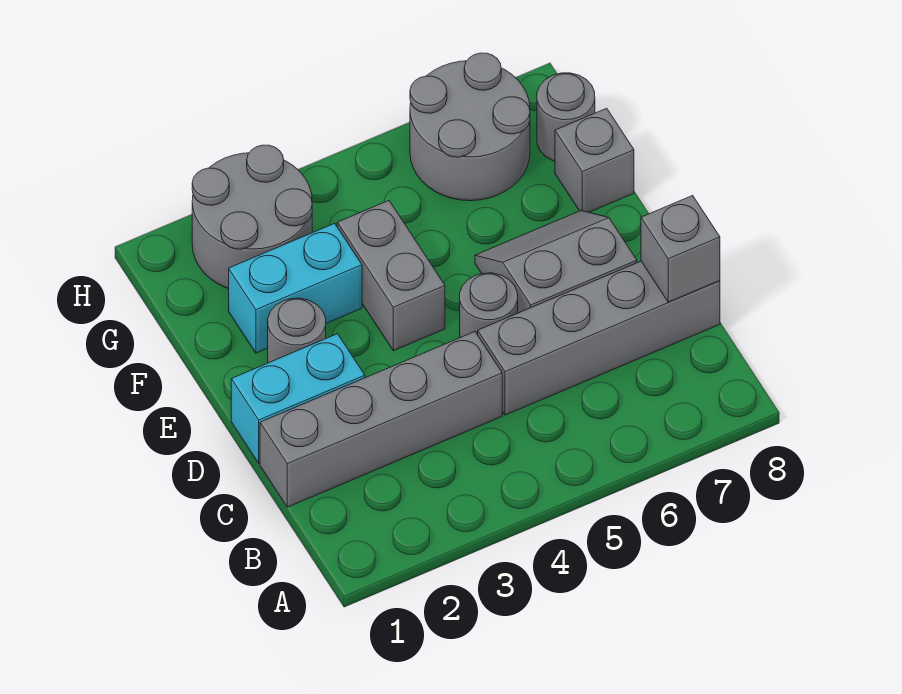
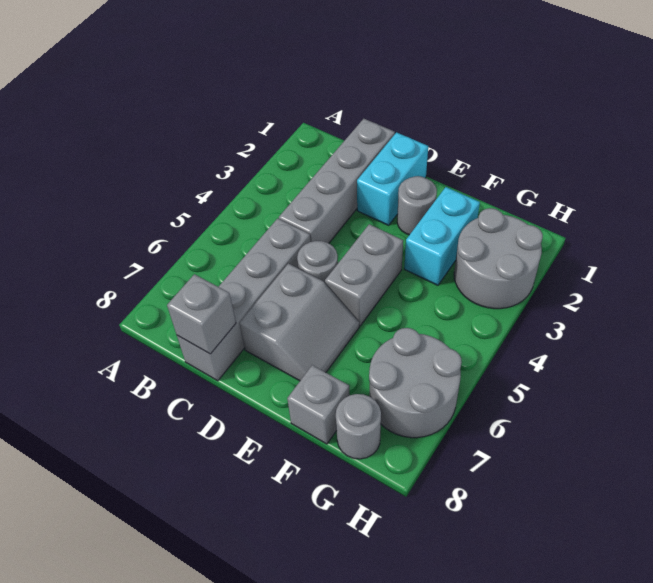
grey brick E4:F4 level 1 -> grey brick E4:E5 level 1

